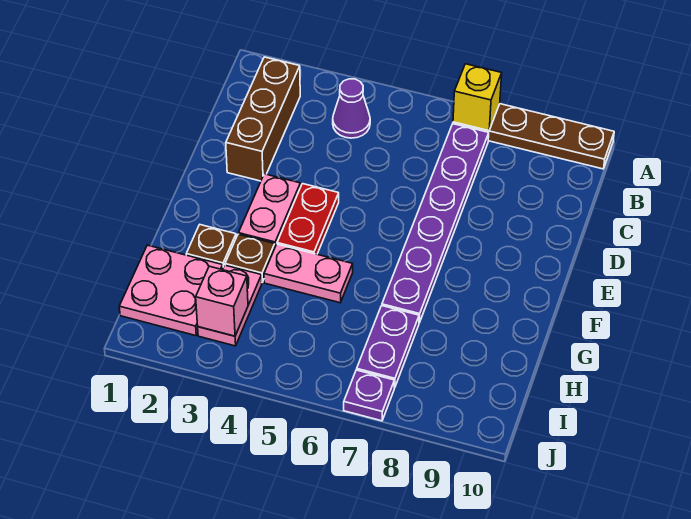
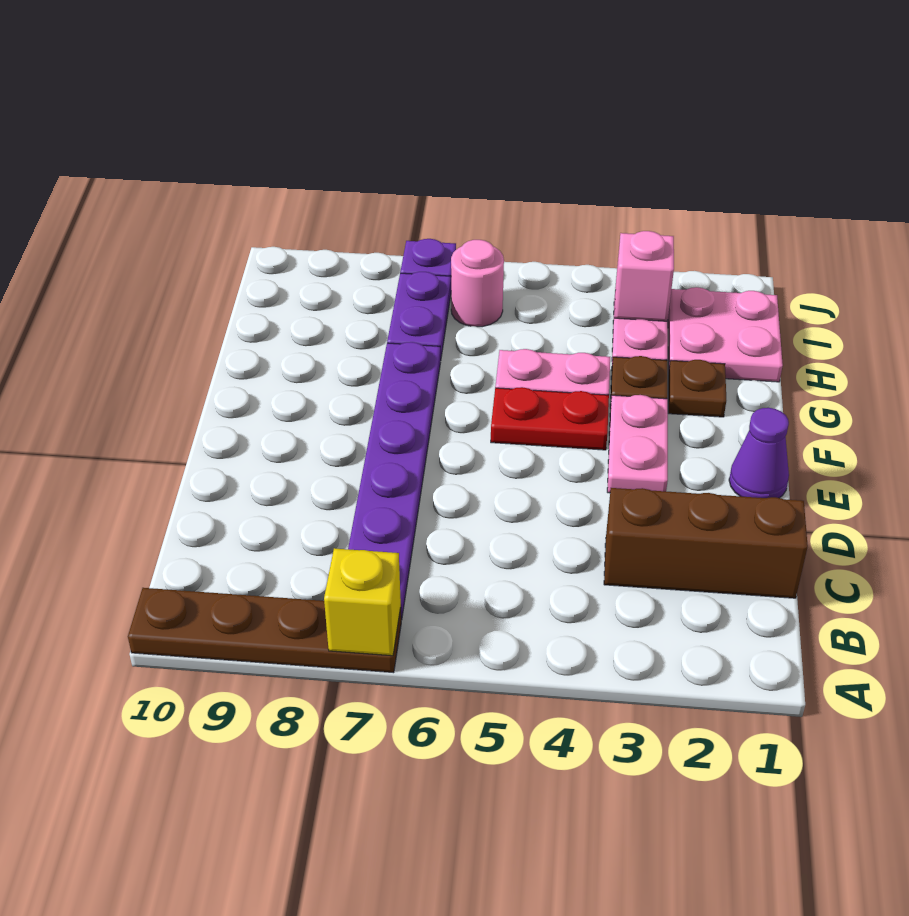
brown brick B2:D2 level 1 -> brown brick C1:C3 level 1
purple cone B4 level 1 -> purple cone E1 level 1
red plate E4:F4 level 1 -> red plate F4:F5 level 1
none -> pink round brick I6 level 1

